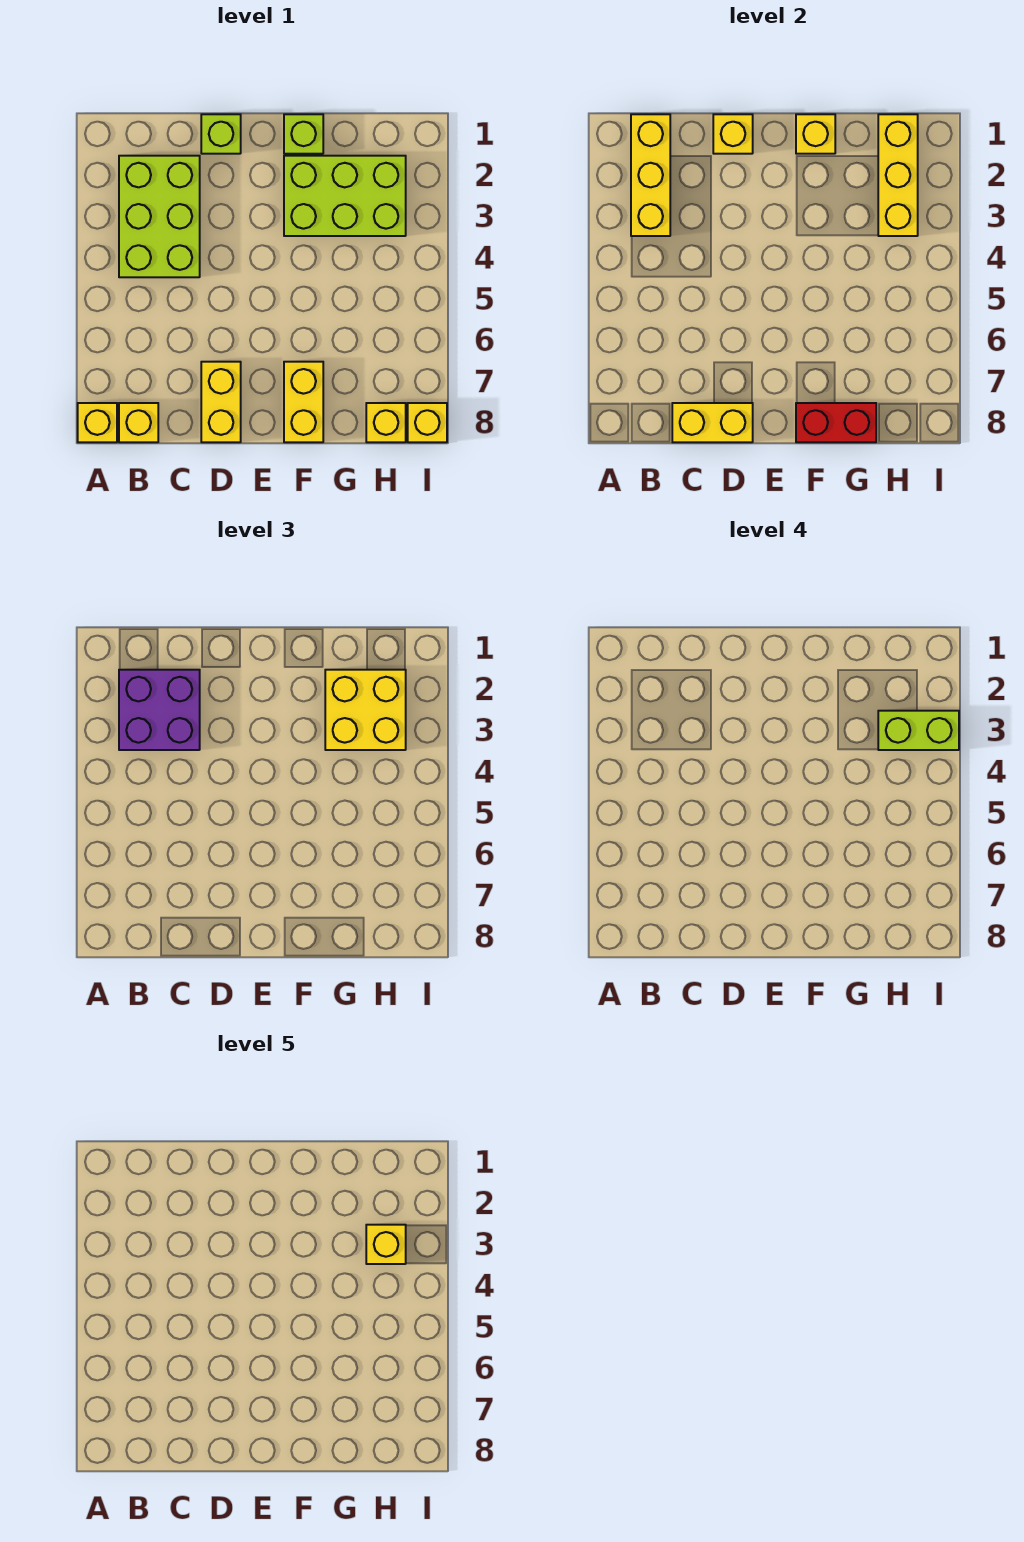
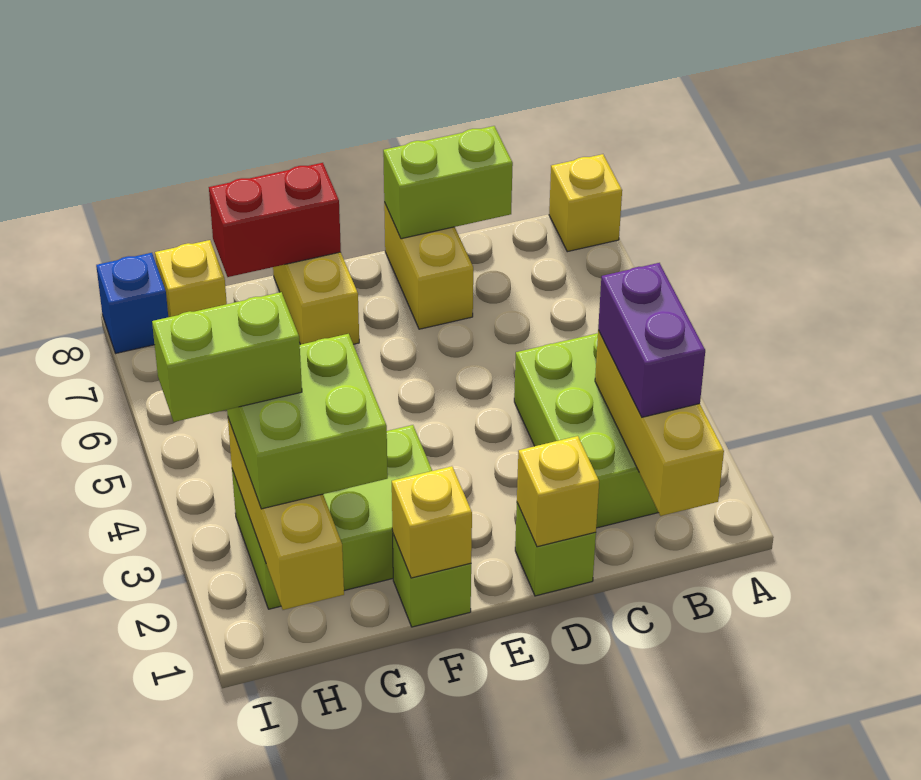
purple brick B2:C3 level 3 -> purple brick B2:B3 level 3
yellow brick B8 level 1 -> none
yellow brick C8:D8 level 2 -> lime brick C8:D8 level 2
yellow brick G2:H3 level 3 -> lime brick G2:H3 level 3
yellow brick H3 level 5 -> none
yellow brick I8 level 1 -> blue brick I8 level 1

